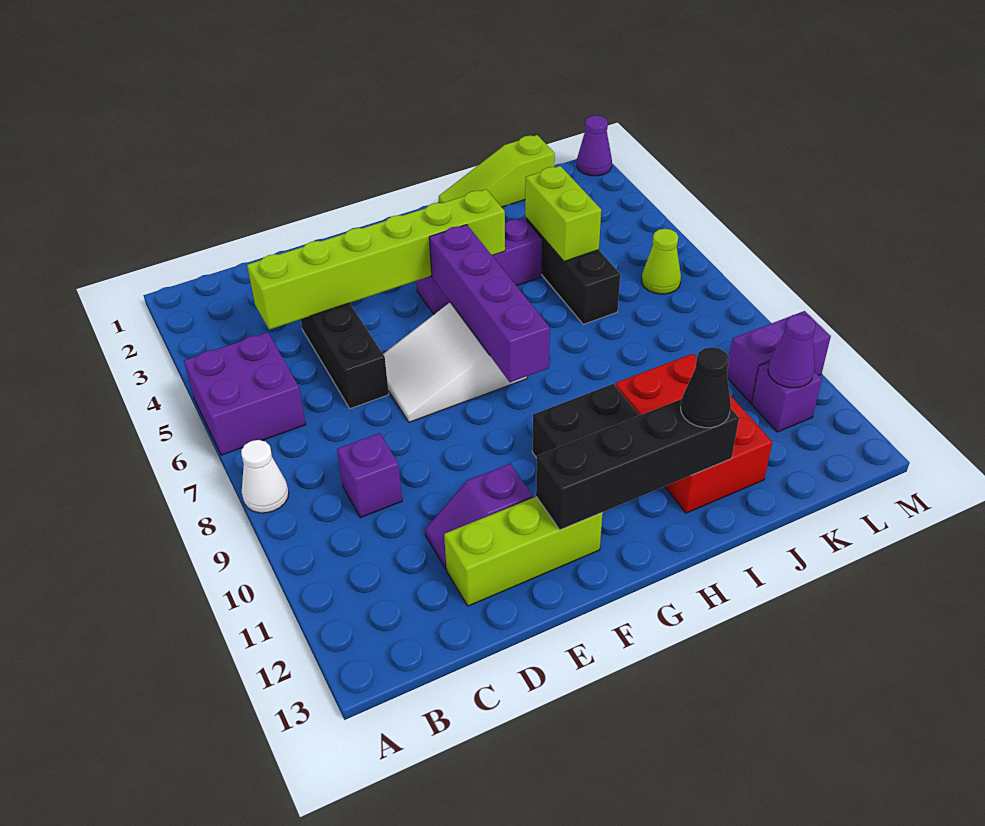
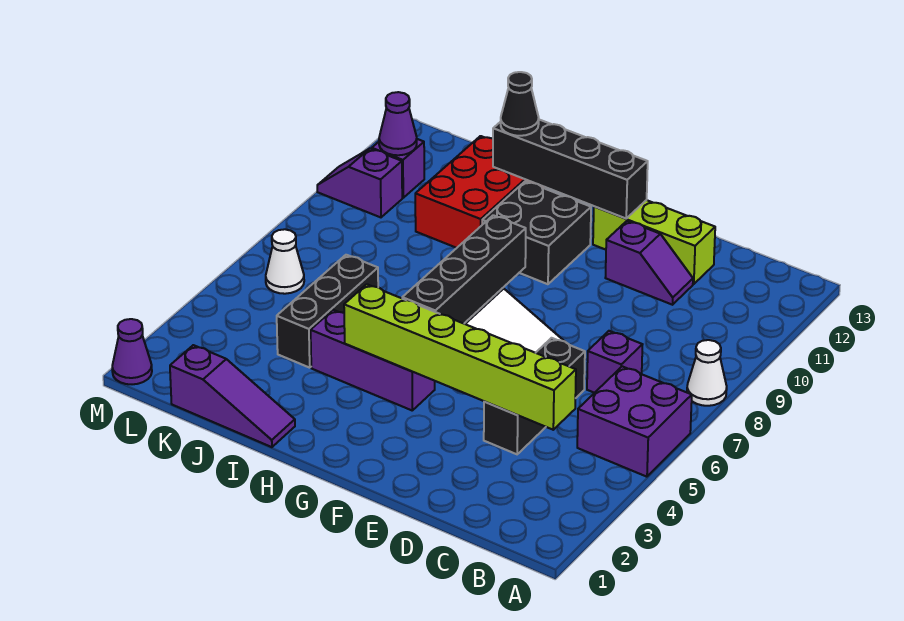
purple brick C9 level 1 -> purple brick C7 level 1
purple brick G5:G8 level 2 -> black brick G5:G8 level 2
lime slope I1:K1 level 1 top K -> purple slope I1:K1 level 1 top K
lime brick J4:J5 level 2 -> none
lime cone L6 level 1 -> white cone L6 level 1
purple brick L10:M10 level 1 -> purple slope L10:M10 level 1 top L

